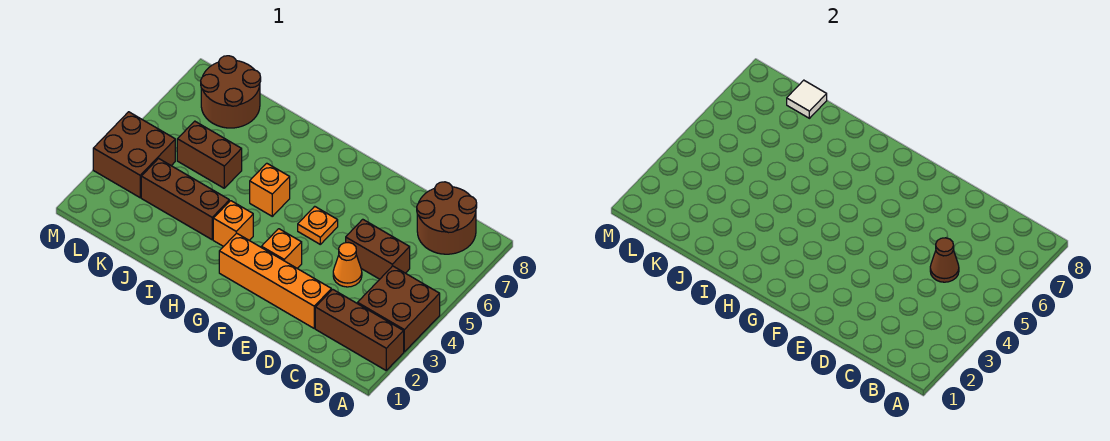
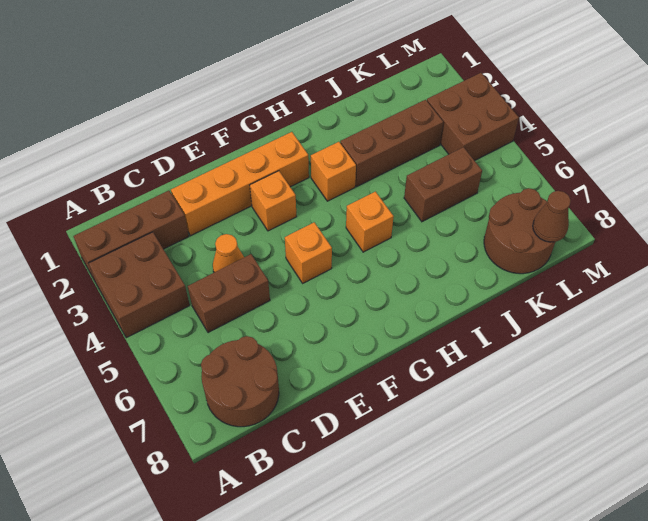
brown cone C5 level 2 -> brown cone L8 level 2
orange plate F5 level 1 -> orange brick F5 level 1
white tile K8 level 2 -> none

